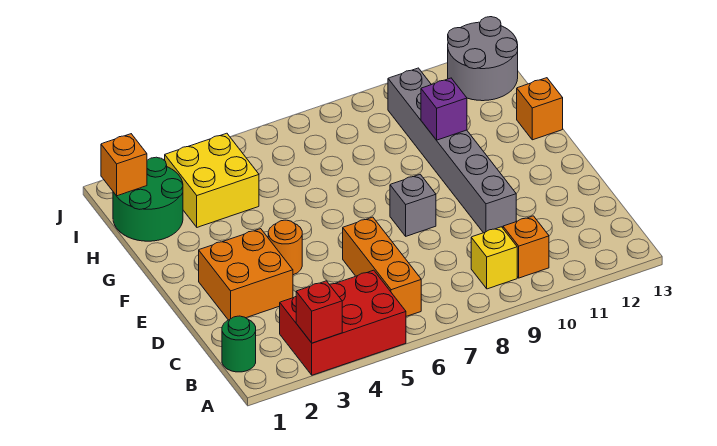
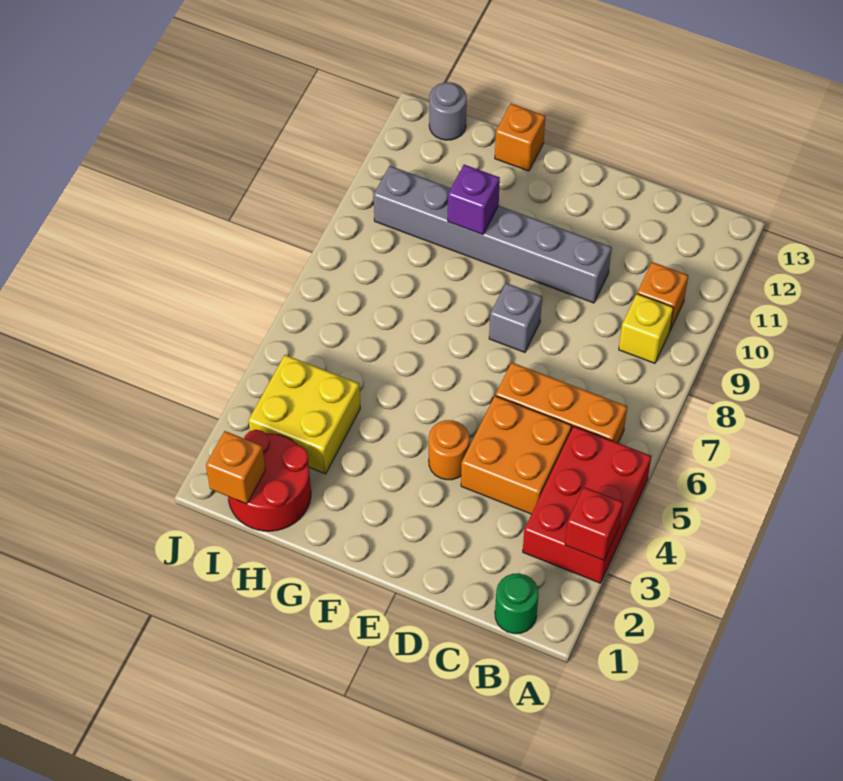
orange brick D2:E3 level 1 -> orange brick C4:D5 level 1
green round brick H1:I2 level 1 -> red round brick H1:I2 level 1
grey round brick I12:J13 level 1 -> grey round brick I13 level 1

